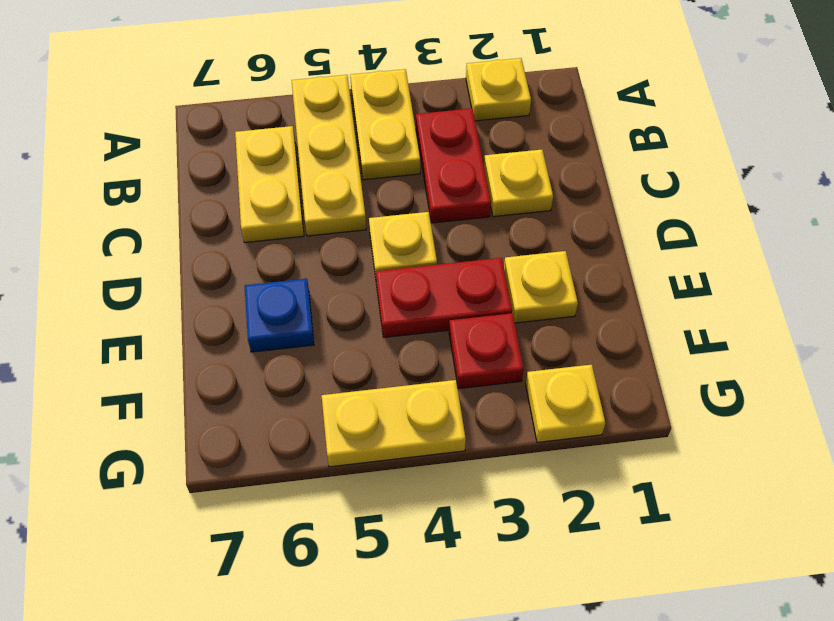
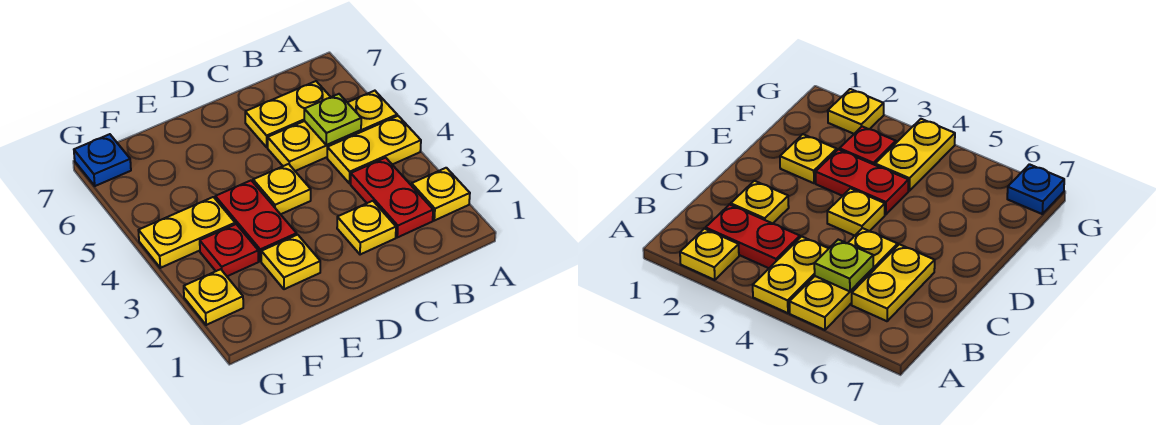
red plate B3:C3 level 1 -> red plate B2:B3 level 1
none -> lime plate B5 level 2
blue plate E6 level 1 -> blue plate G7 level 1
yellow plate G4:G5 level 1 -> yellow plate F4:G4 level 1

